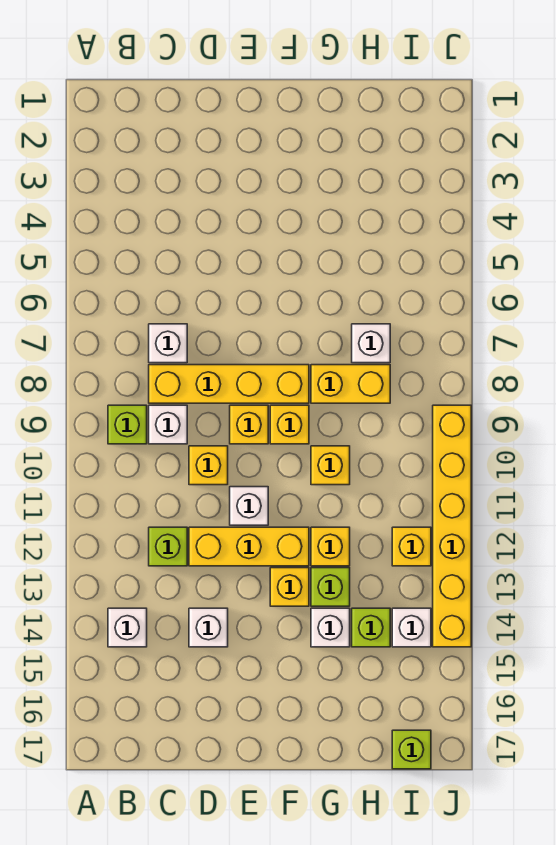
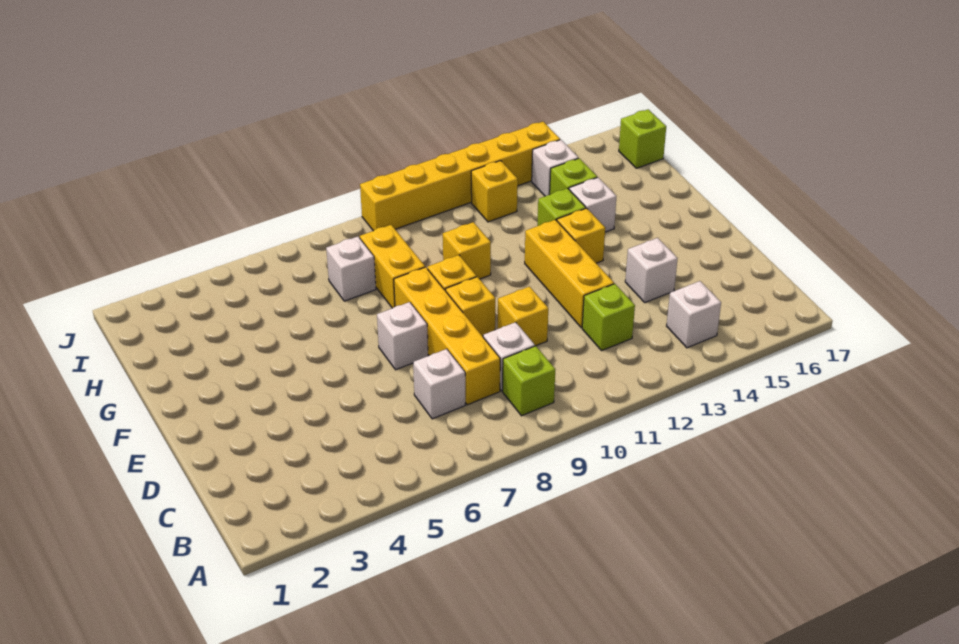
white brick E11 level 1 -> white brick E7 level 1
yellow brick G12 level 1 -> none

